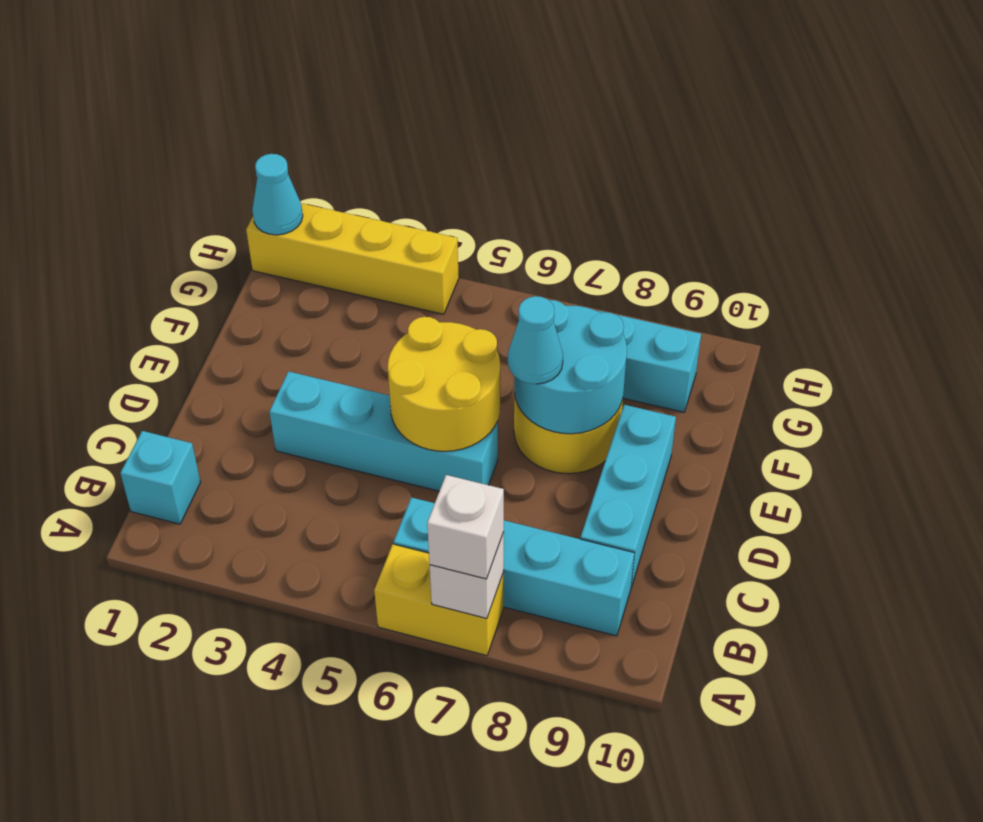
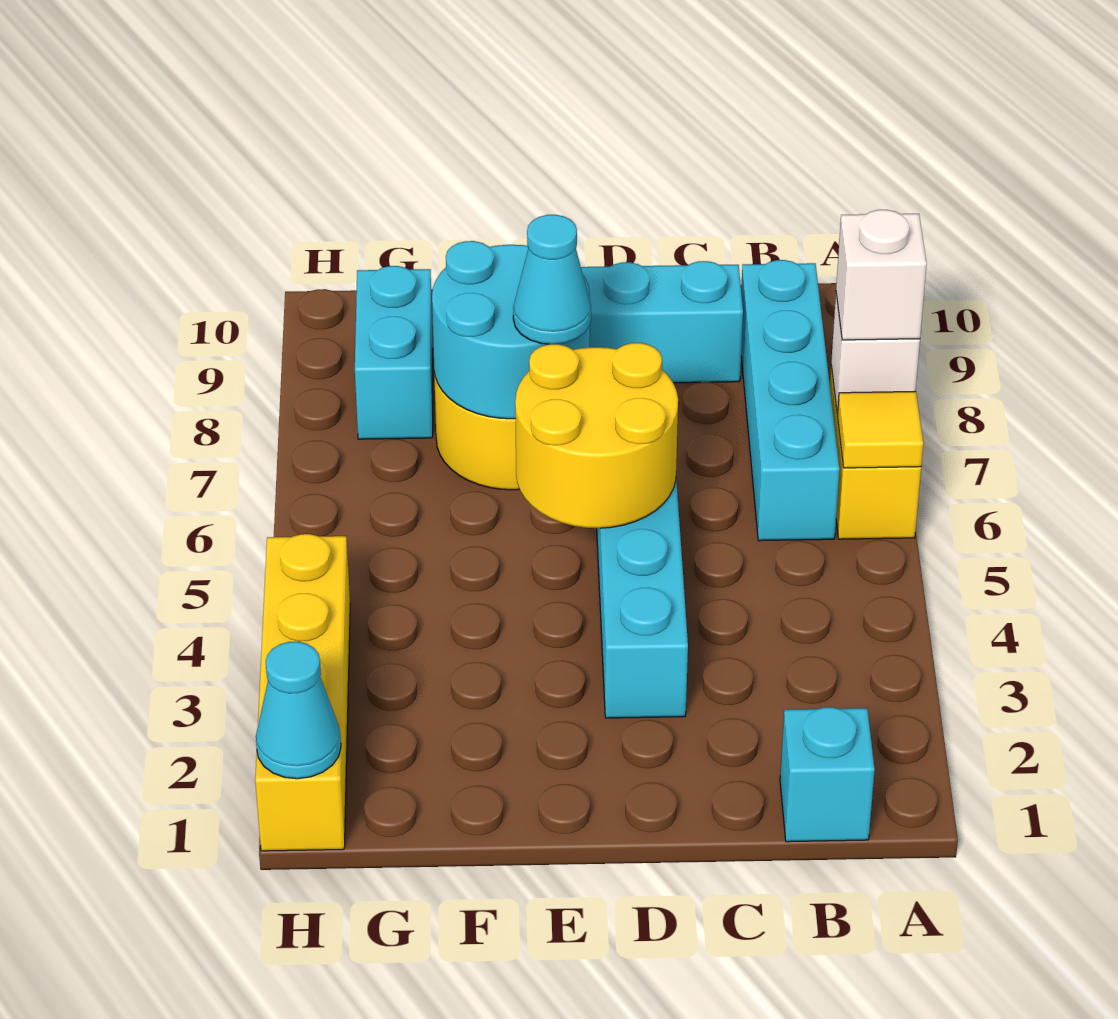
none -> yellow tile A6 level 2

